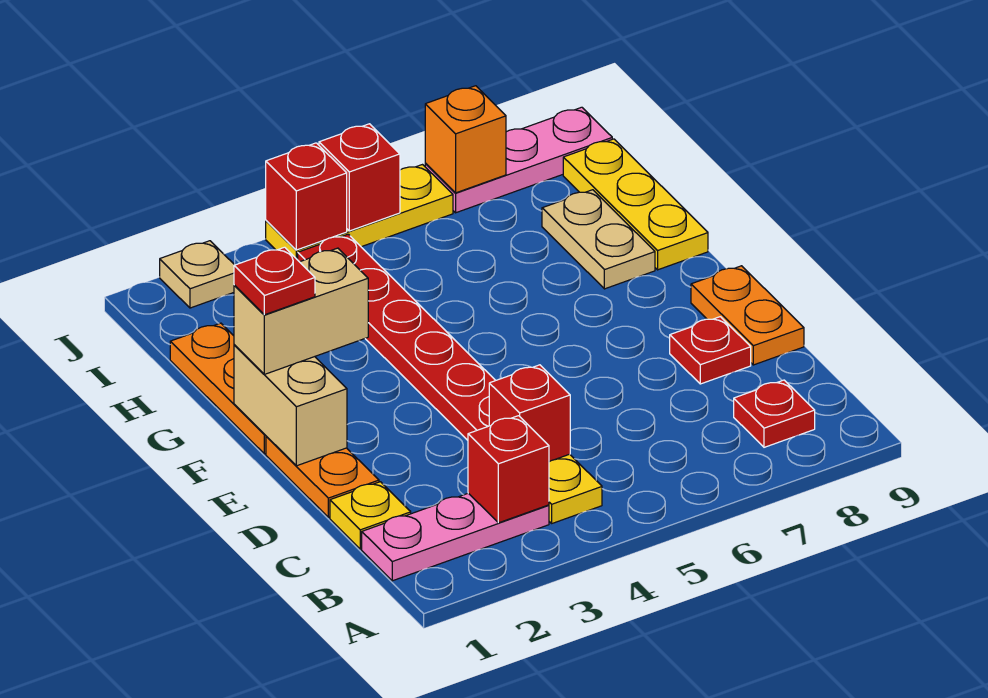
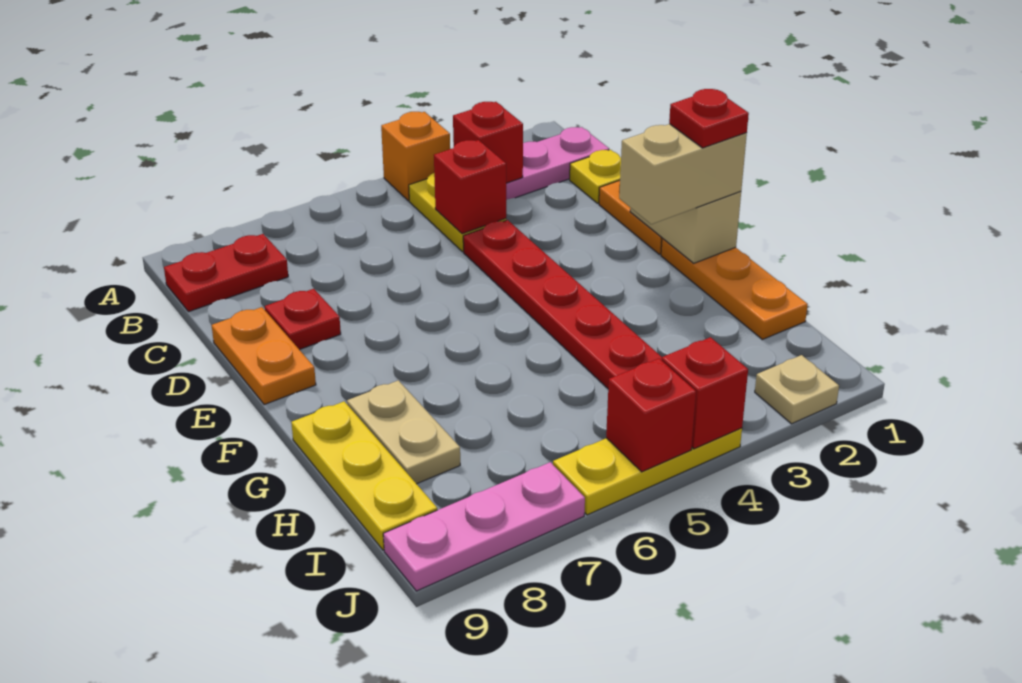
red plate B8 level 1 -> red plate B8:B9 level 1
orange brick J7 level 2 -> orange brick A4 level 1

